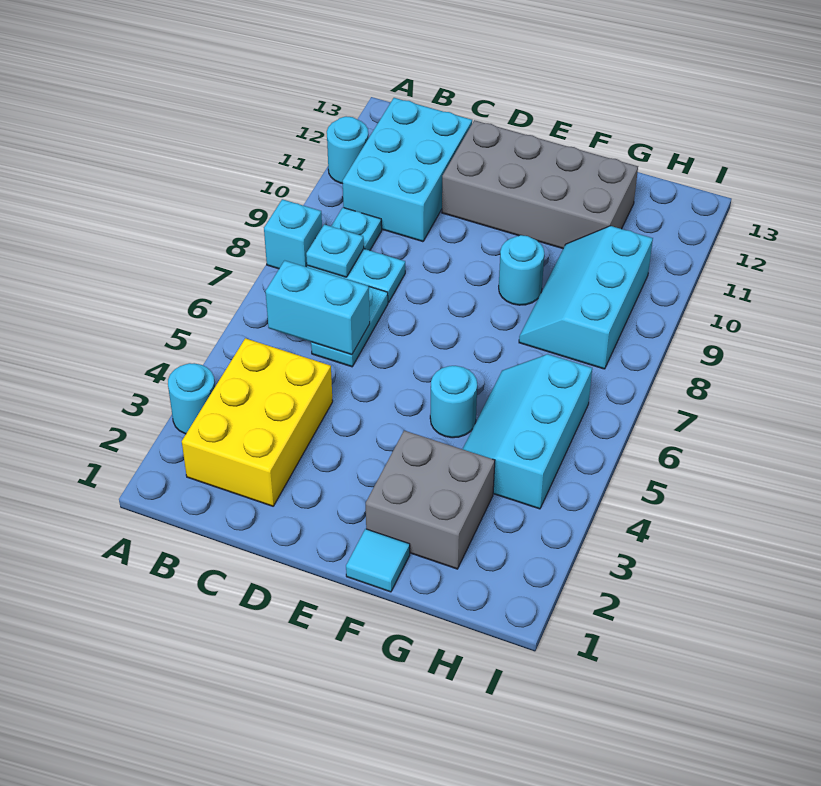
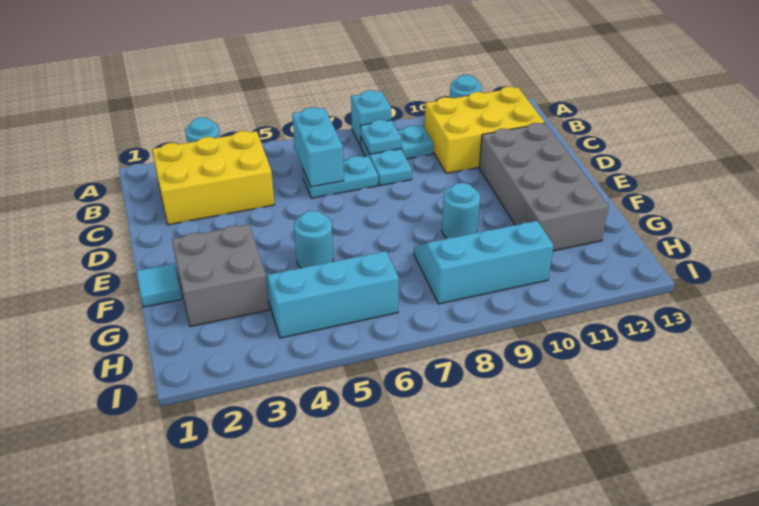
cyan brick B10:C12 level 1 -> yellow brick B10:C12 level 1

